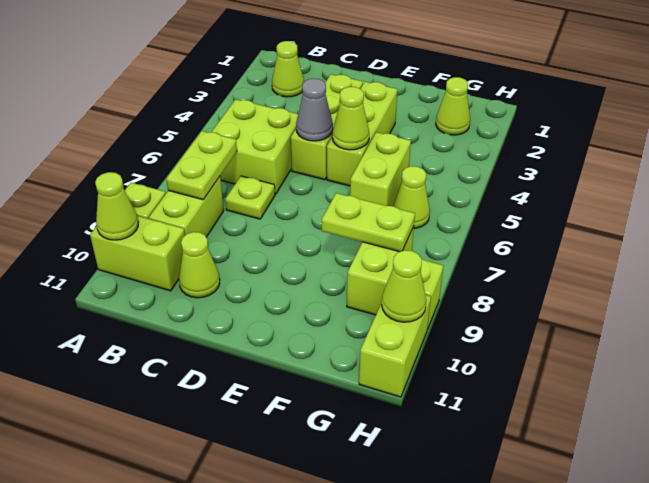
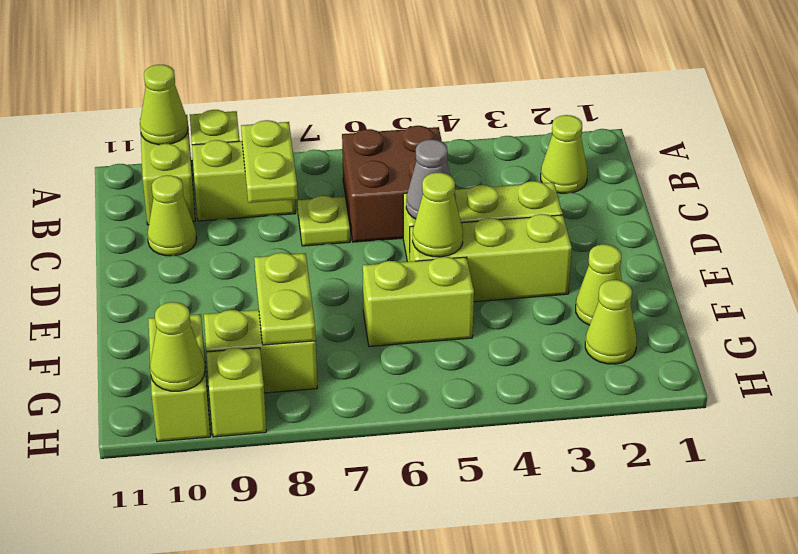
lime brick B5:C6 level 1 -> brown brick B5:C6 level 1
lime plate B7:B8 level 2 -> lime plate B8:C8 level 2
lime cone G6 level 1 -> lime cone F2 level 1
lime brick H10:H11 level 1 -> lime brick G10:H10 level 1

